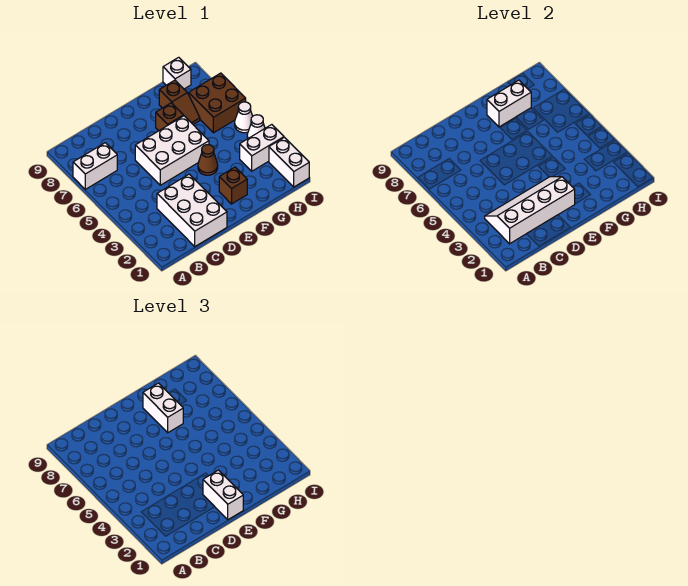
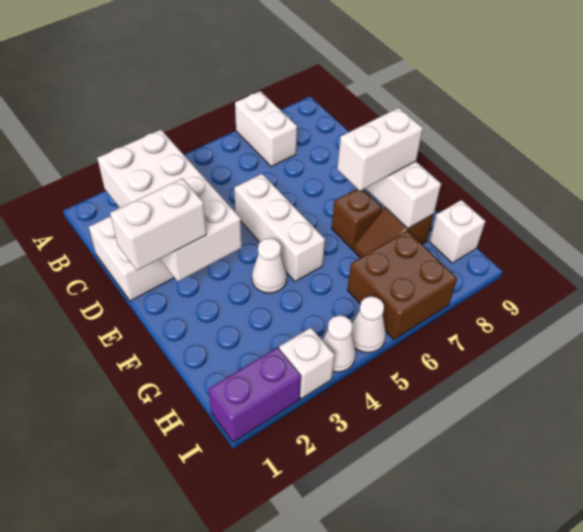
white slope B2:E3 level 2 top 2 -> white brick B2:E3 level 2
white brick D5:F6 level 1 -> white brick D5:F5 level 1
brown brick F2 level 1 -> none
brown cone F4 level 1 -> white cone F4 level 1
white brick H3:I3 level 1 -> white brick I3 level 1
white brick I1:I2 level 1 -> purple brick I1:I2 level 1

